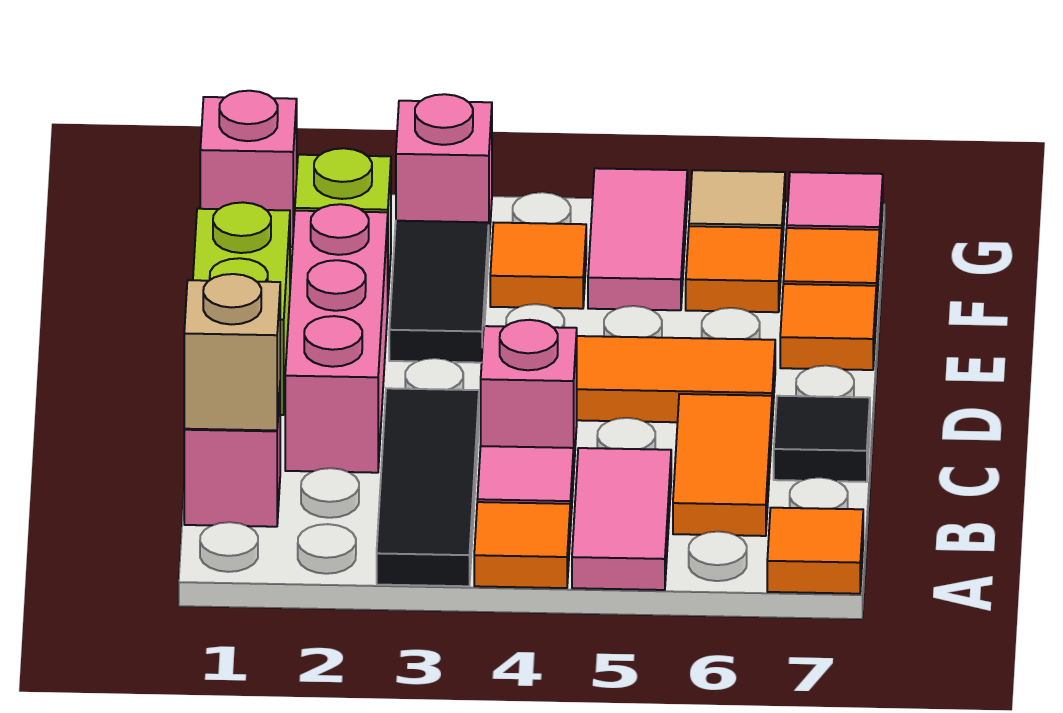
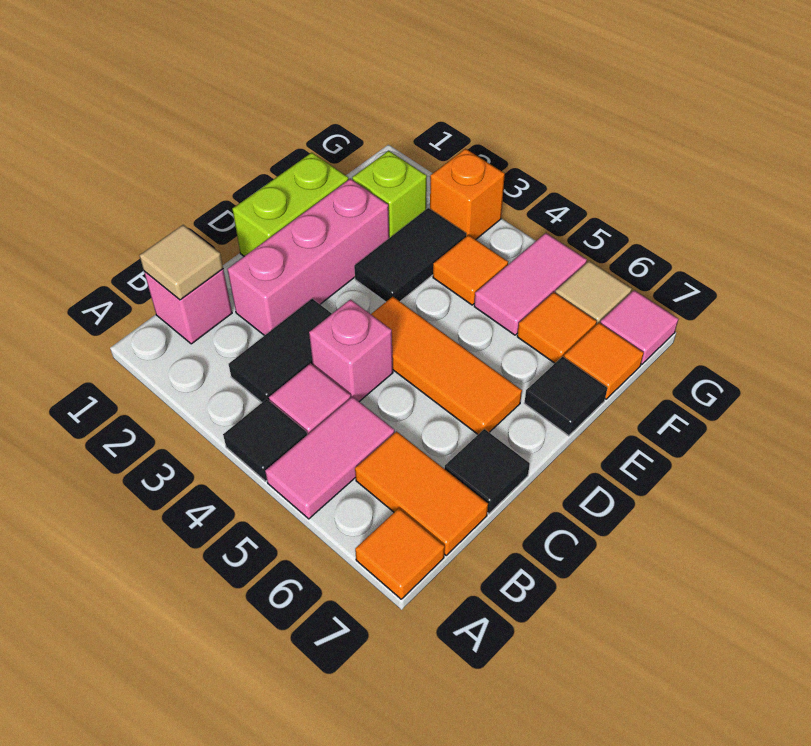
black tile A3:C3 level 1 -> black tile B3:C3 level 1
orange tile A4 level 1 -> black tile A4 level 1
tan brick B1 level 2 -> tan tile B1 level 2
orange tile B6:C6 level 1 -> orange tile B6:B7 level 1
orange tile E7 level 1 -> black tile E7 level 1
pink brick G1 level 1 -> none
pink brick G3 level 1 -> orange brick G3 level 1

